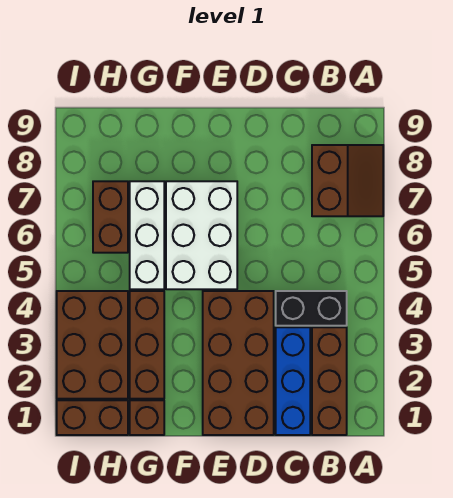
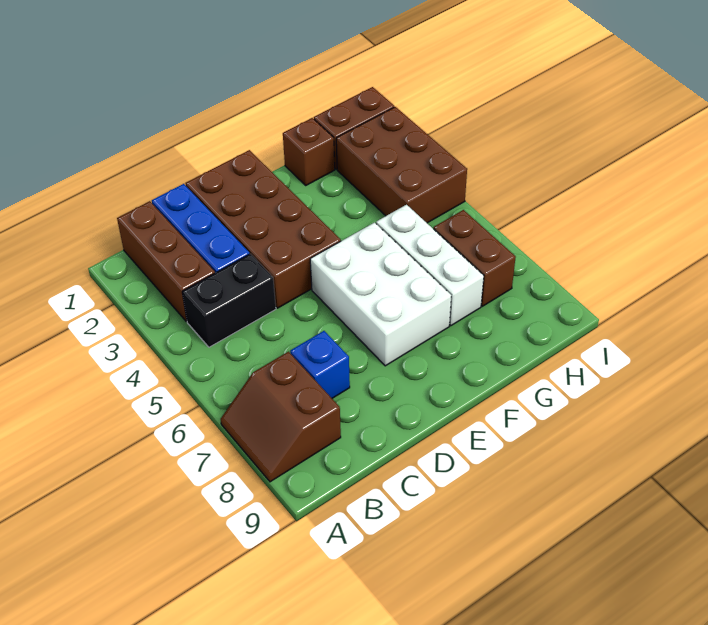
none -> blue brick C7 level 1
brown brick G2:G4 level 1 -> none

